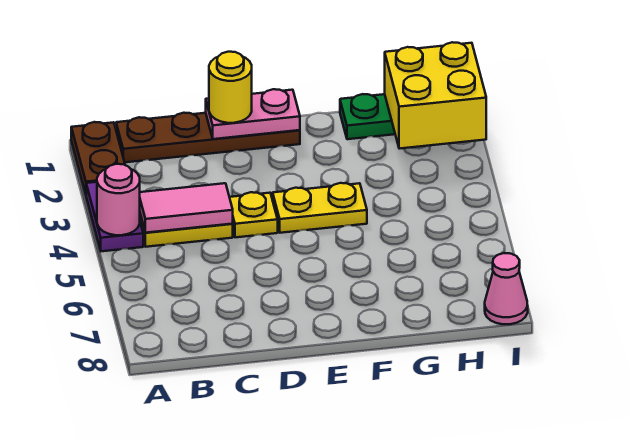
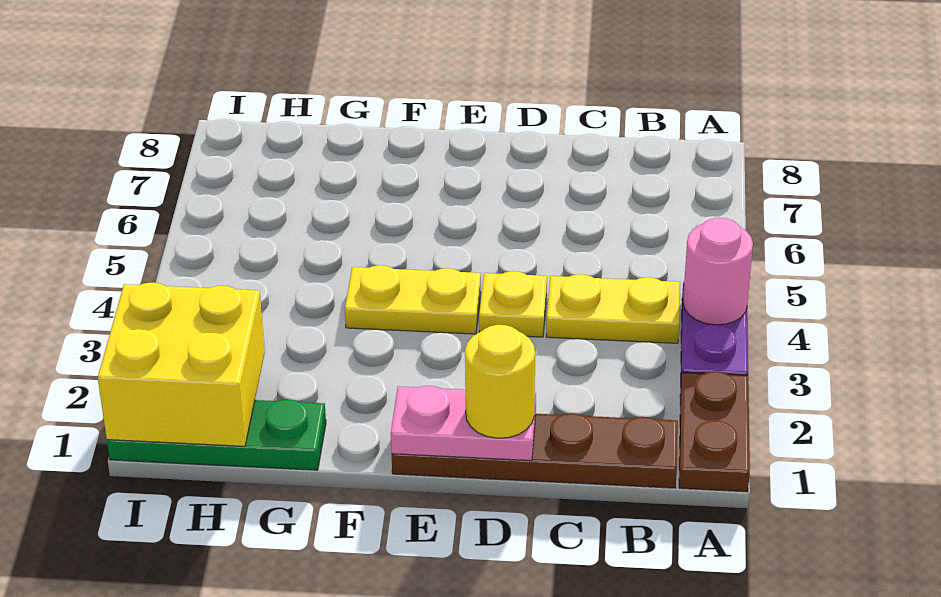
pink tile B4:C4 level 2 -> none
pink cone I8 level 1 -> none

